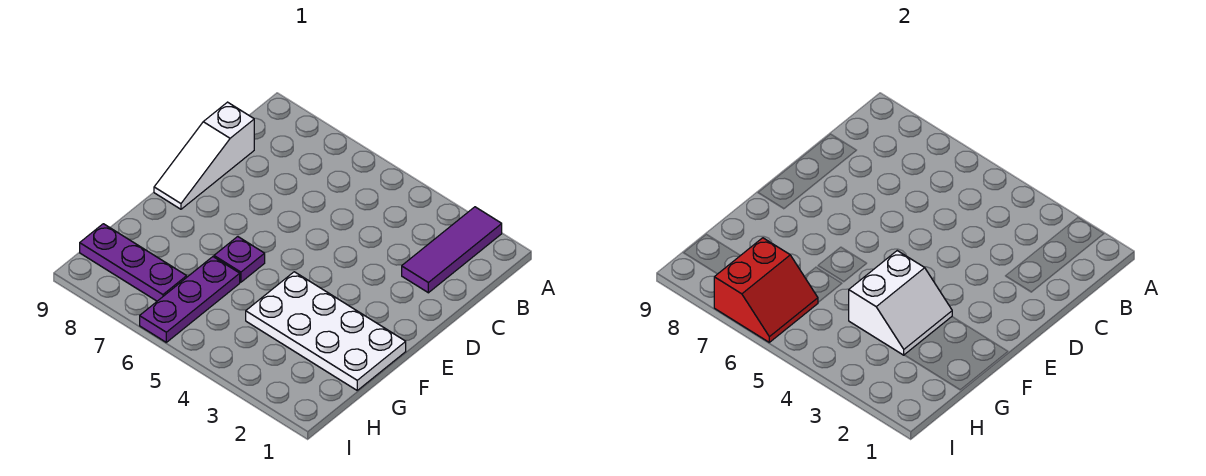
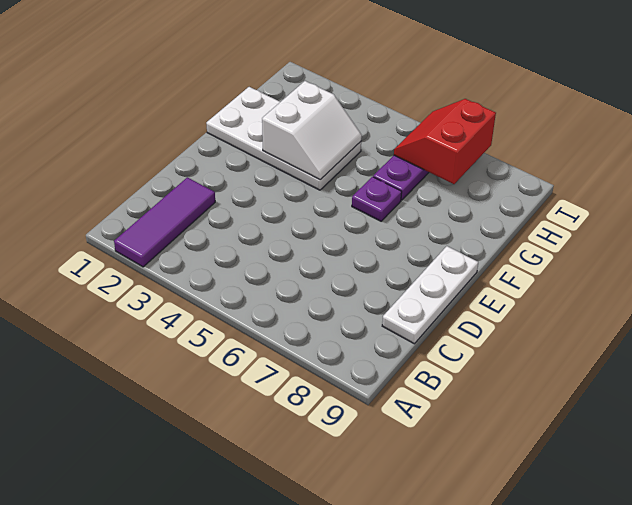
white slope C9:E9 level 1 top C -> white plate C9:E9 level 1
white slope F3:G4 level 2 top 4 -> white slope F3:G4 level 2 top 3
purple plate H7:H9 level 1 -> none

